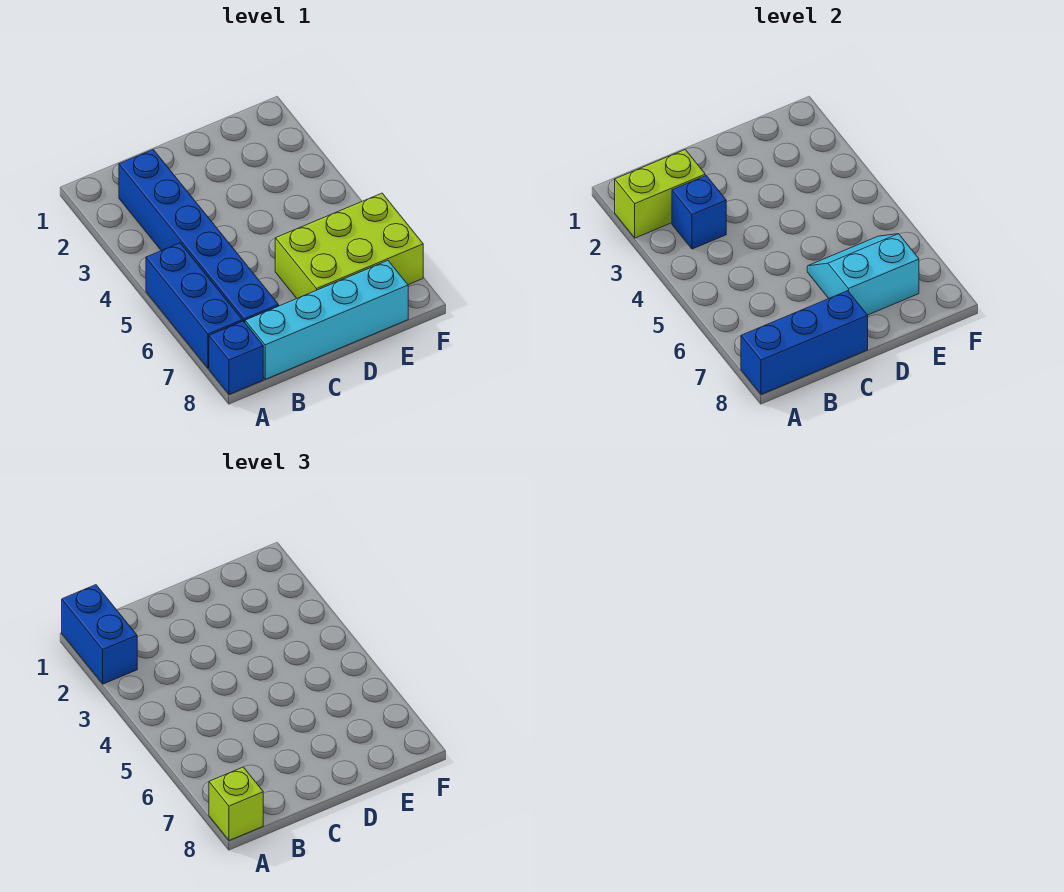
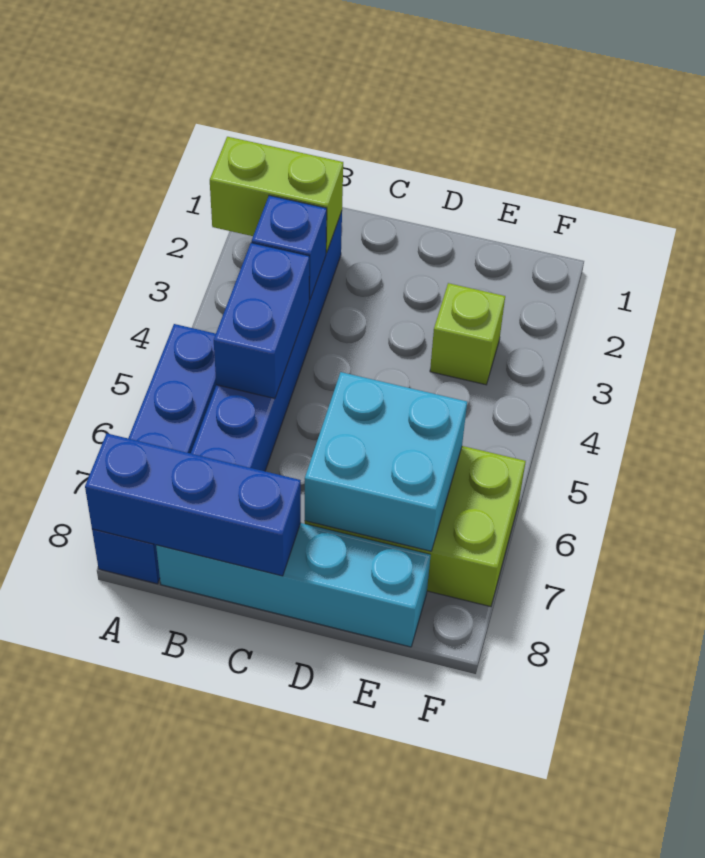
blue brick A1:A2 level 3 -> blue brick B4:B5 level 2
lime brick A8 level 3 -> lime brick E3 level 1
cyan slope D6:E7 level 2 top 7 -> cyan brick D6:E7 level 2

